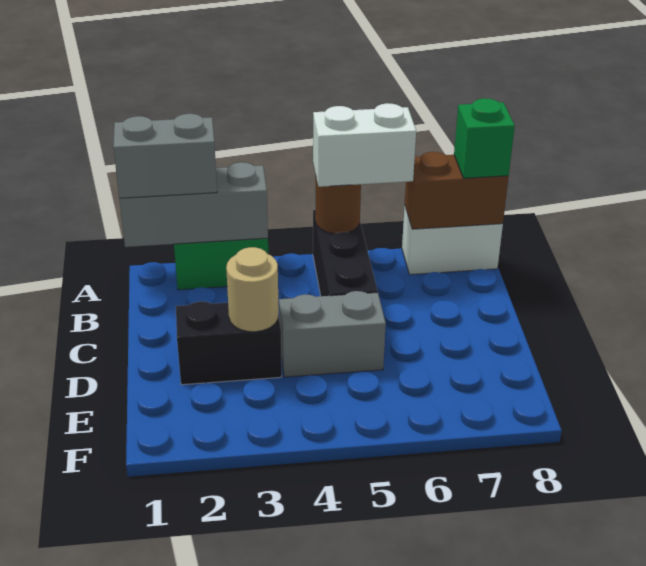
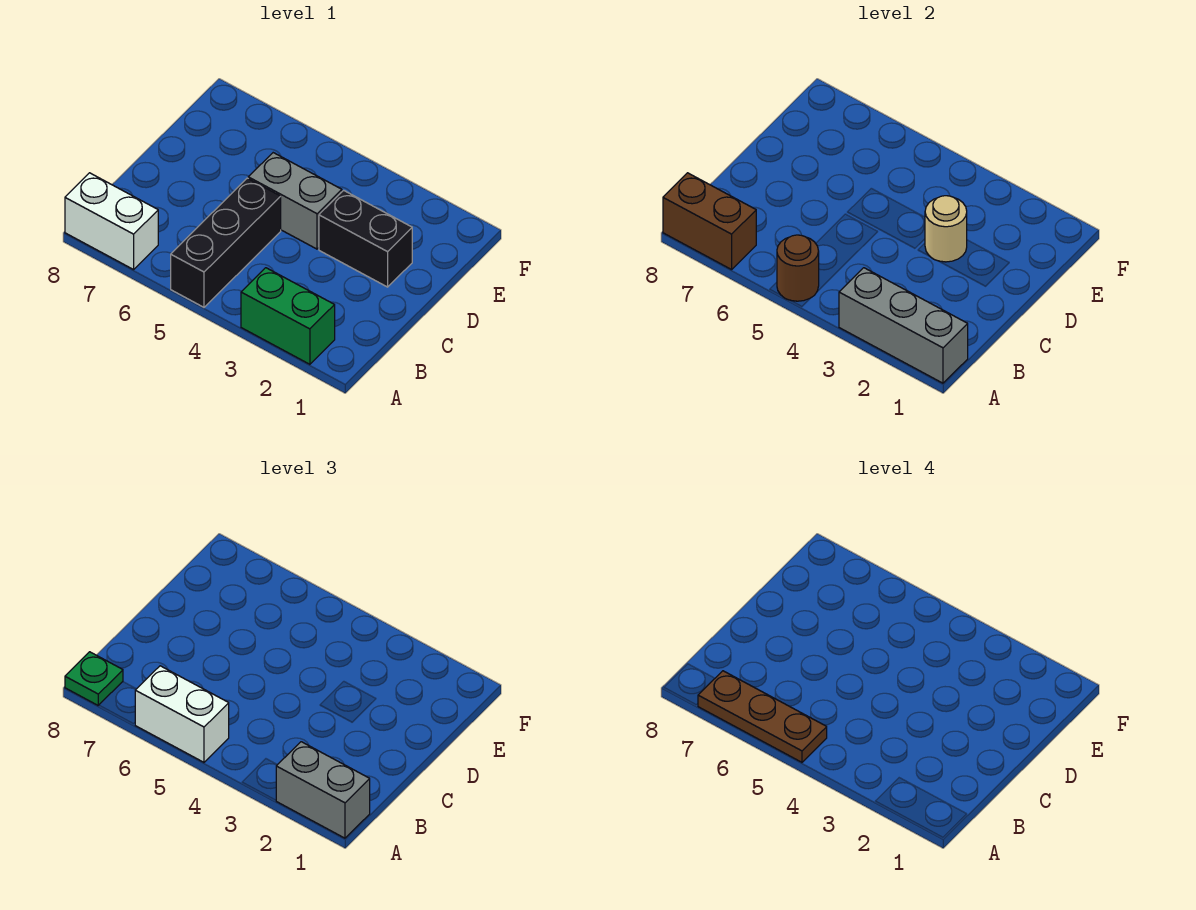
none -> brown plate A5:A7 level 4
green brick A8 level 3 -> green plate A8 level 3

